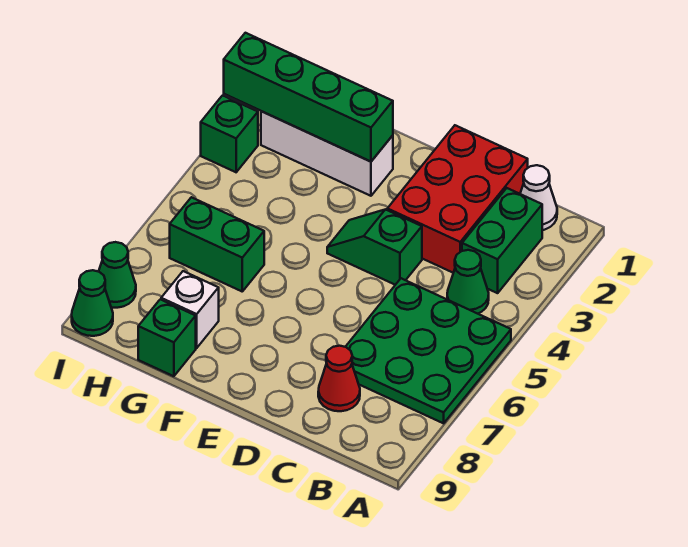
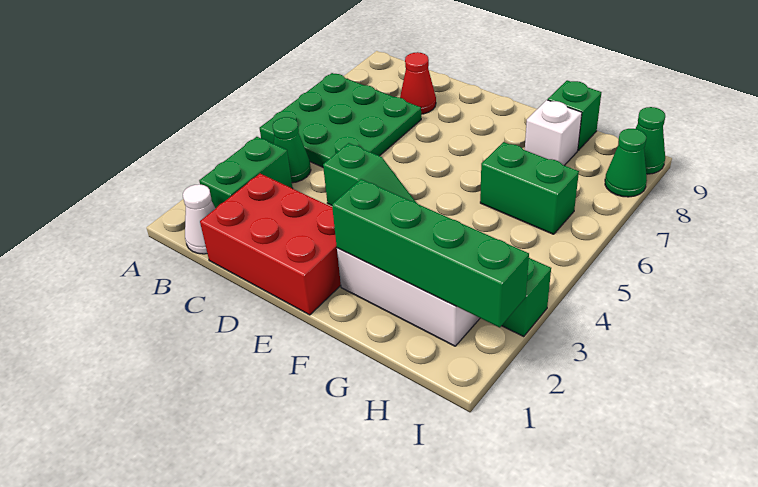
red brick C1:D3 level 1 -> red brick C1:E2 level 1

